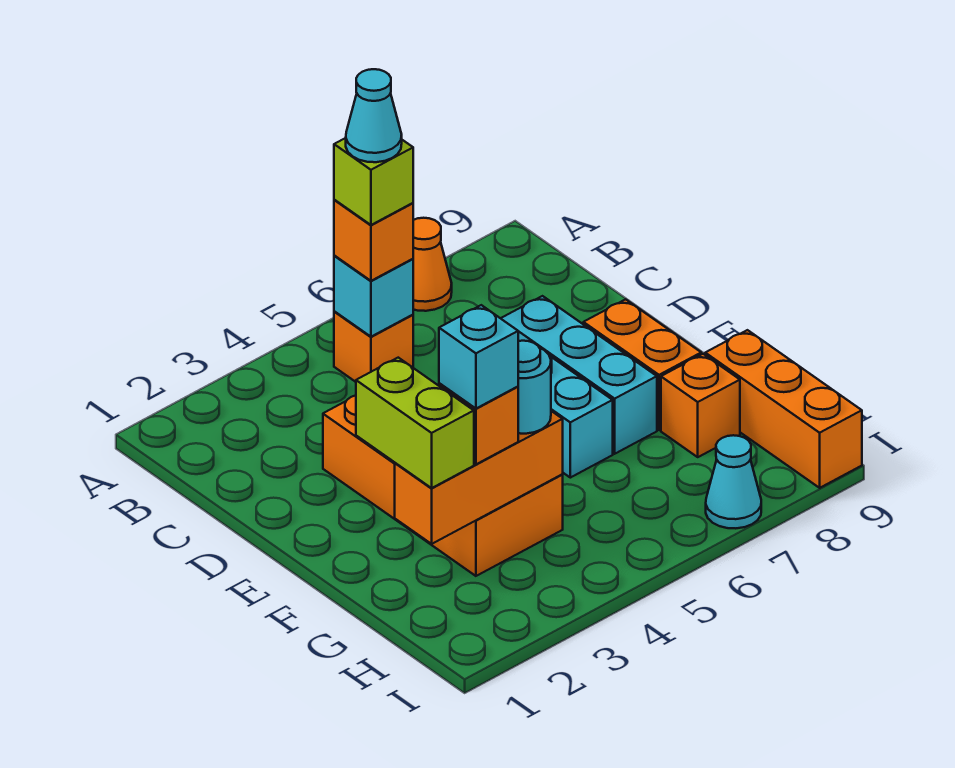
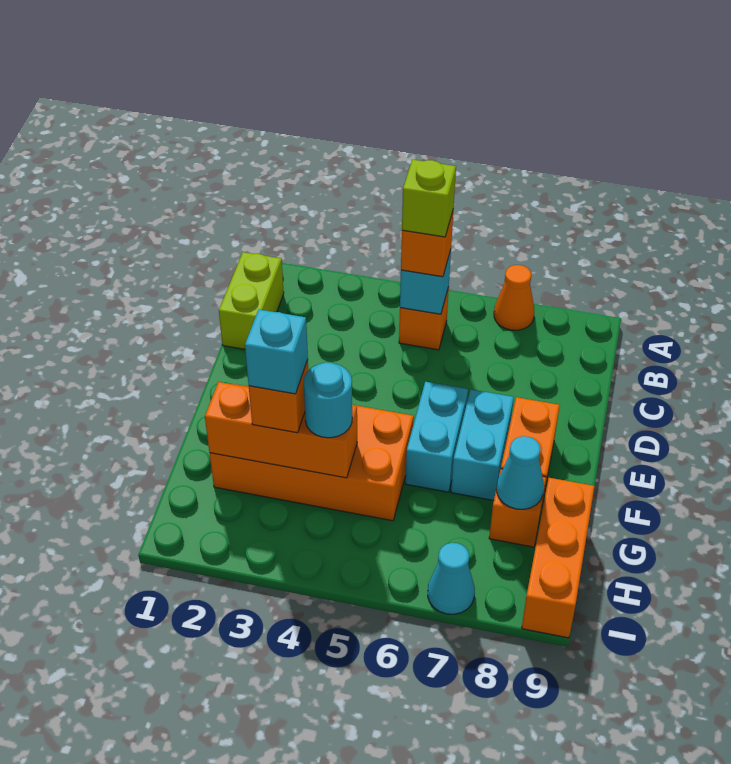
cyan cone B5 level 5 -> cyan cone G8 level 2
orange brick D3:G4 level 1 -> orange brick F2:G5 level 1
cyan brick D7:F7 level 1 -> cyan brick E7:F7 level 1
lime brick F2:G2 level 3 -> lime brick B1:C1 level 1

